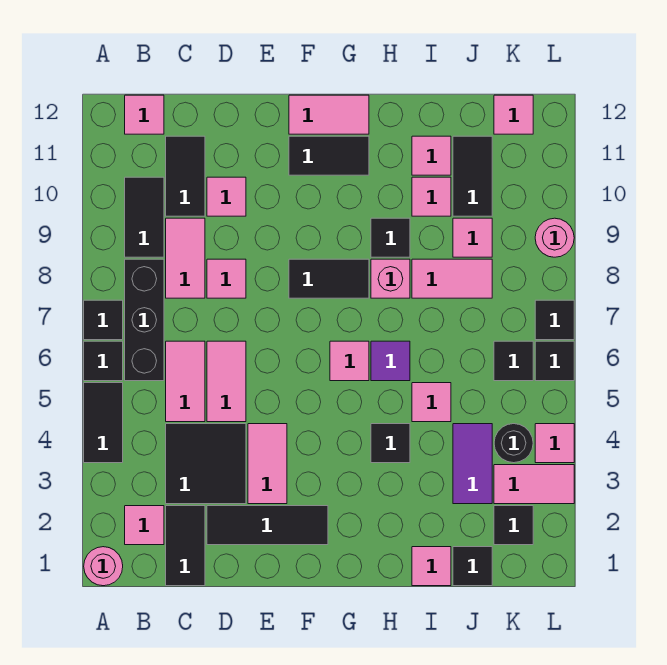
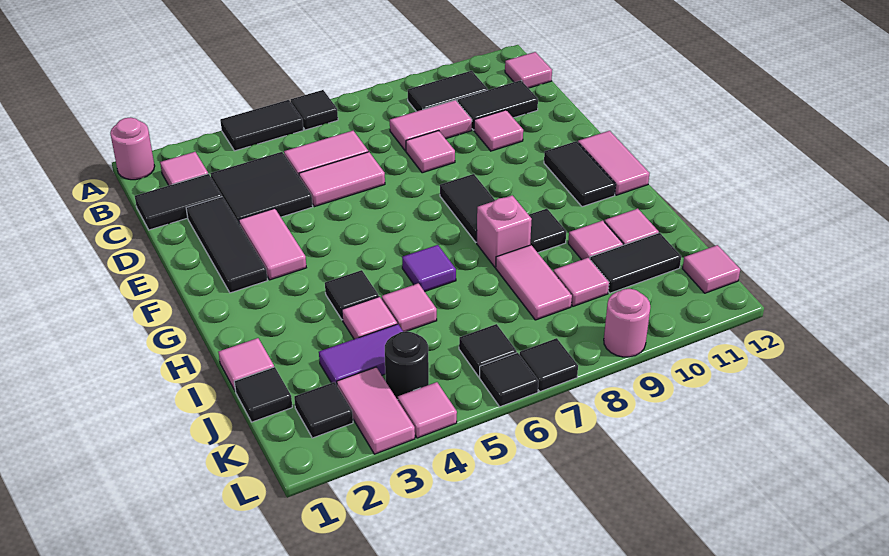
black tile A7 level 1 -> none
black brick B6:B8 level 1 -> none
pink tile E3:E4 level 1 -> pink tile E3:F3 level 1
pink tile G6 level 1 -> pink tile I4 level 1

